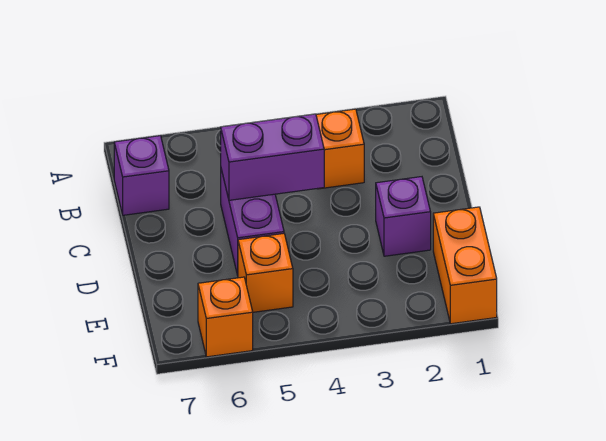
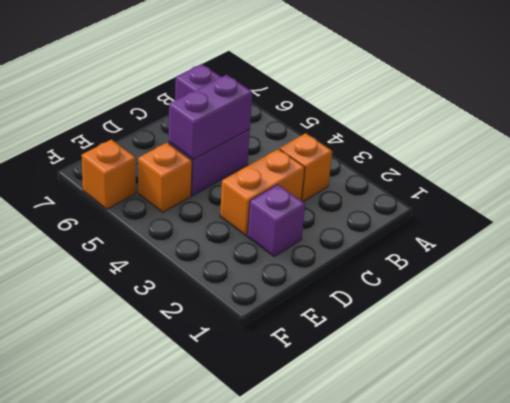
purple brick C4:C5 level 2 -> purple brick C5:D5 level 2
orange brick E1:F1 level 1 -> orange brick C3:D3 level 1

